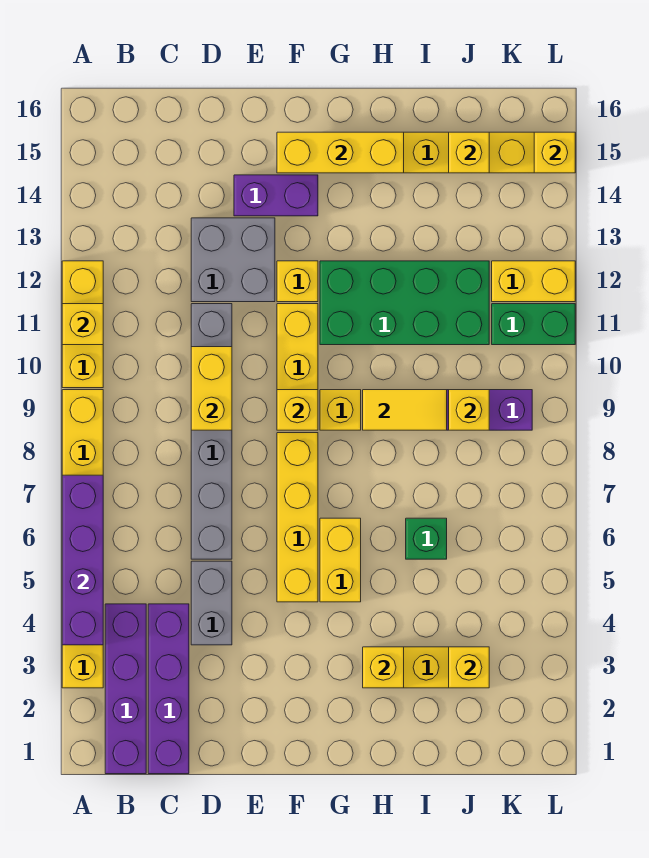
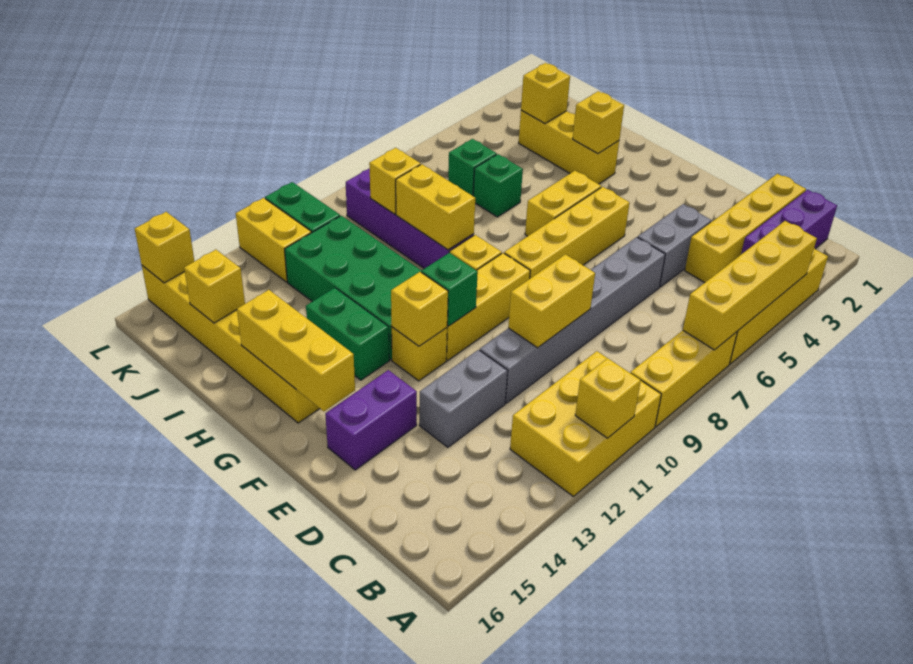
purple brick A4:A7 level 2 -> yellow brick A4:A7 level 2
yellow brick A10:A12 level 1 -> yellow brick A10:B12 level 1
purple brick B1:B4 level 1 -> purple brick B1:B3 level 1
purple brick C1:C4 level 1 -> yellow brick C1:C4 level 1
grey brick D12:E13 level 1 -> grey brick D12:D13 level 1
purple brick E14:F14 level 1 -> purple brick E14:E15 level 1
yellow brick F9 level 2 -> yellow brick F12 level 2
none -> green brick F11 level 2
none -> green brick G13:H13 level 1
yellow tile H9:I9 level 2 -> yellow brick H9:I9 level 2
none -> green brick J6 level 1

